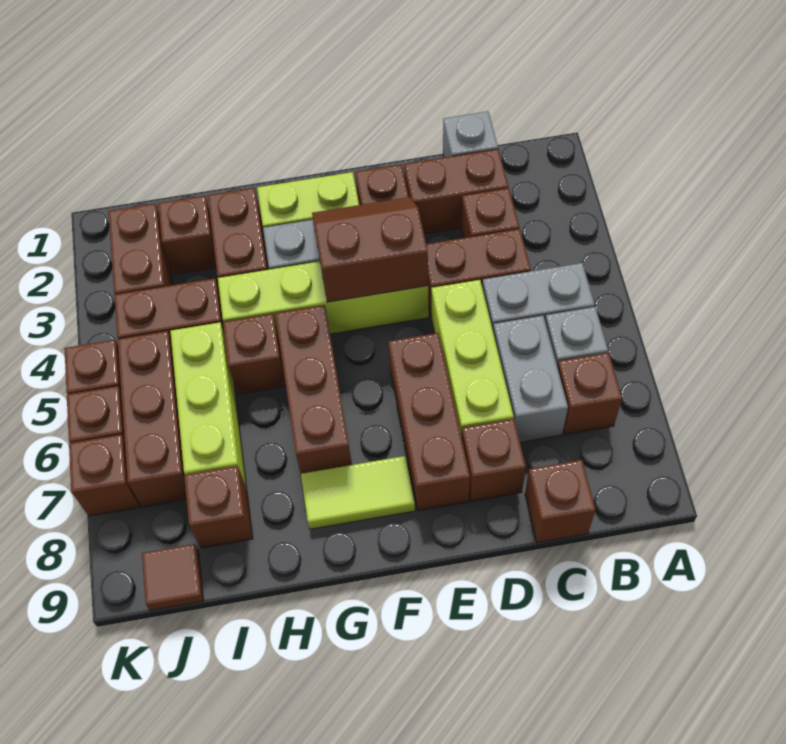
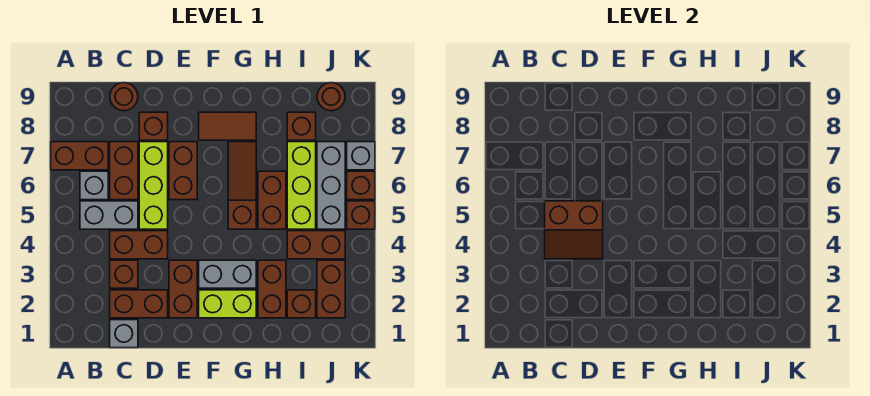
brown brick B7 level 1 -> brown brick A7:B7 level 1
grey brick C6:C7 level 1 -> brown brick C6:C7 level 1
brown brick C9 level 1 -> brown round brick C9 level 1
brown slope E3:F4 level 2 top 4 -> brown slope C4:D5 level 2 top 5
lime brick E4:H4 level 1 -> none
brown brick E6:E8 level 1 -> brown brick E6:E7 level 1
lime tile F8:G8 level 1 -> brown tile F8:G8 level 1
brown brick G5:G7 level 1 -> brown slope G5:G7 level 1 top 5
brown brick H5 level 1 -> brown brick H5:H6 level 1
brown brick J5:J7 level 1 -> grey brick J5:J7 level 1
brown tile J9 level 1 -> brown round brick J9 level 1
brown brick K7 level 1 -> grey brick K7 level 1

